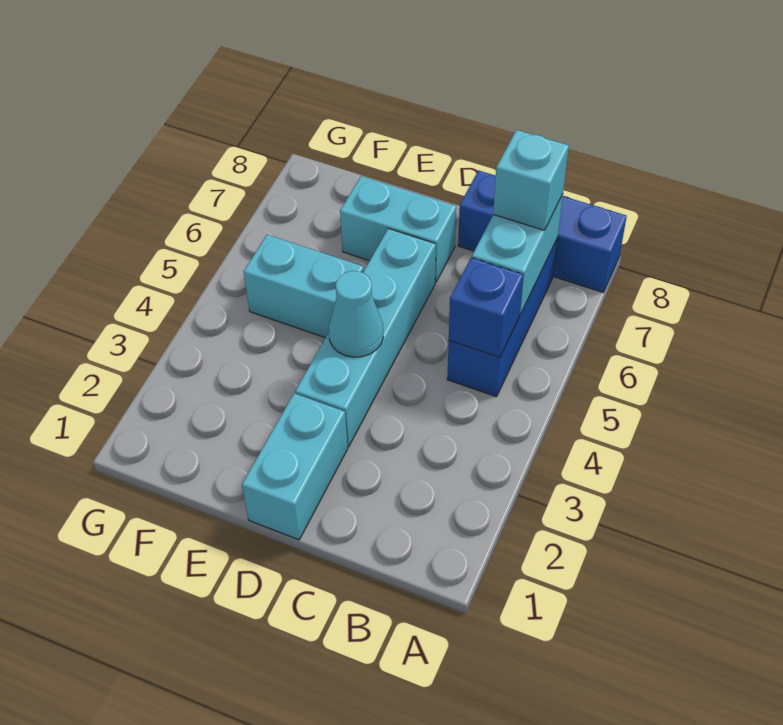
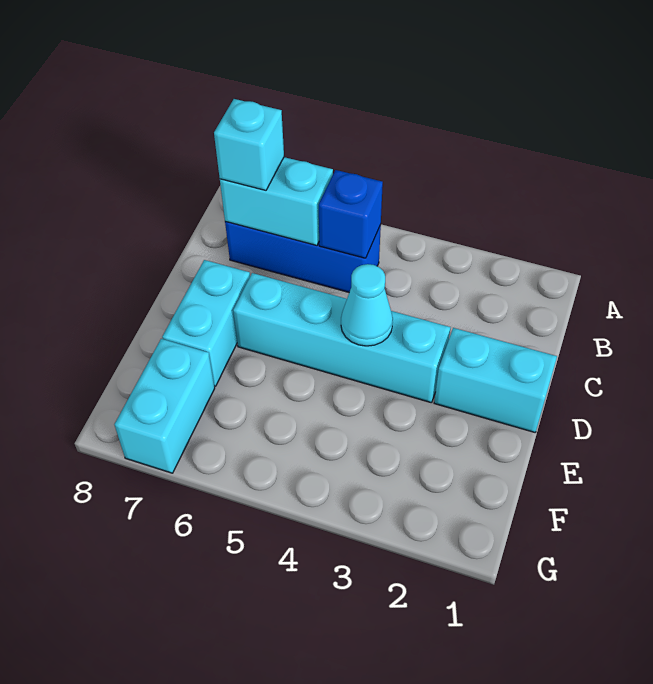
blue brick A8:C8 level 1 -> none
cyan brick E5:F5 level 1 -> cyan brick F7:G7 level 1

